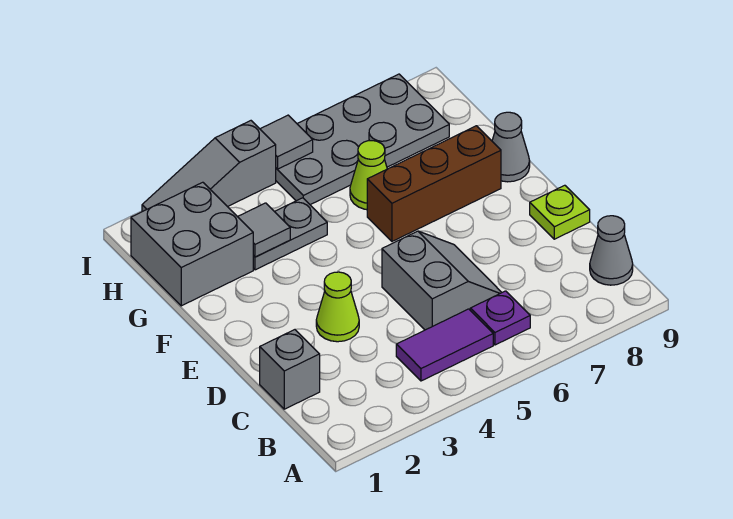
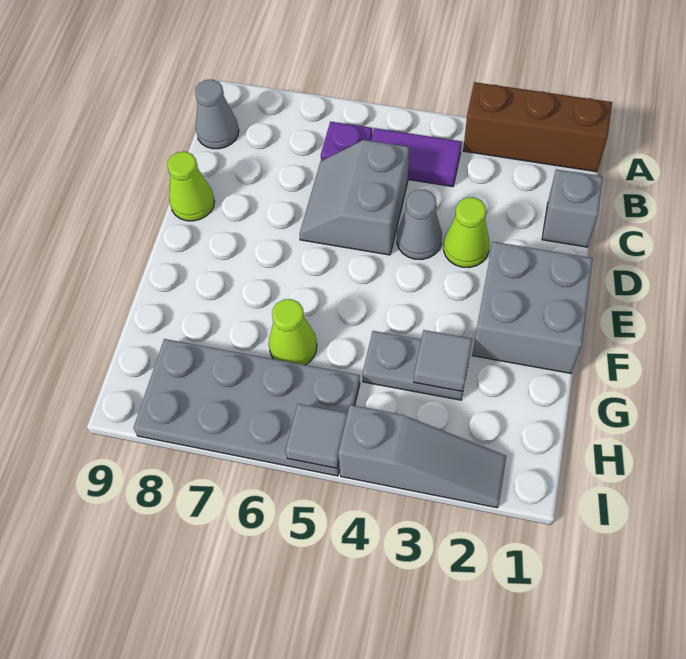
lime plate D9 level 1 -> lime cone D9 level 1
brown brick F6:F8 level 1 -> brown brick A1:A3 level 1
grey cone F9 level 1 -> grey cone D4 level 1
grey brick G1:H2 level 1 -> grey brick E1:F2 level 1

